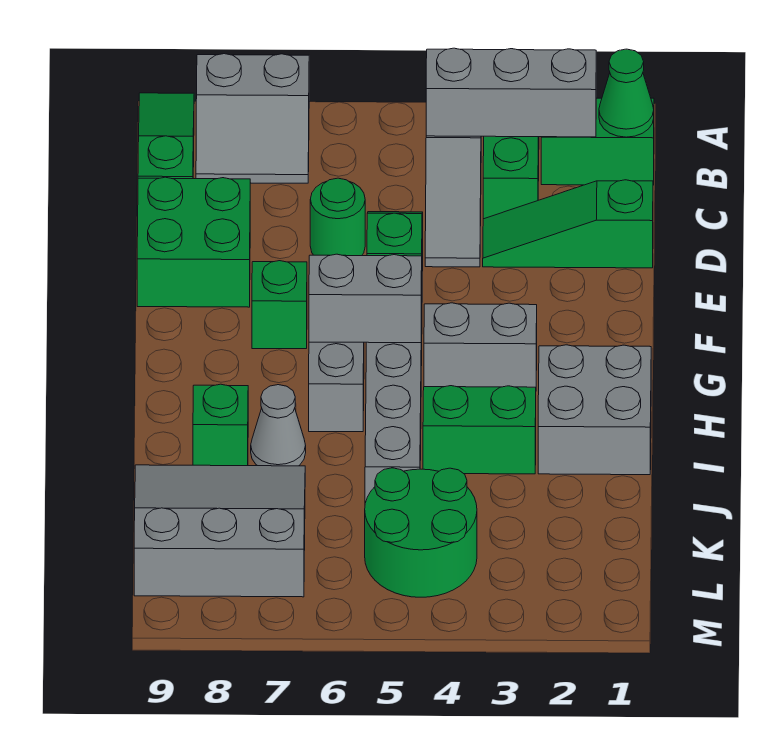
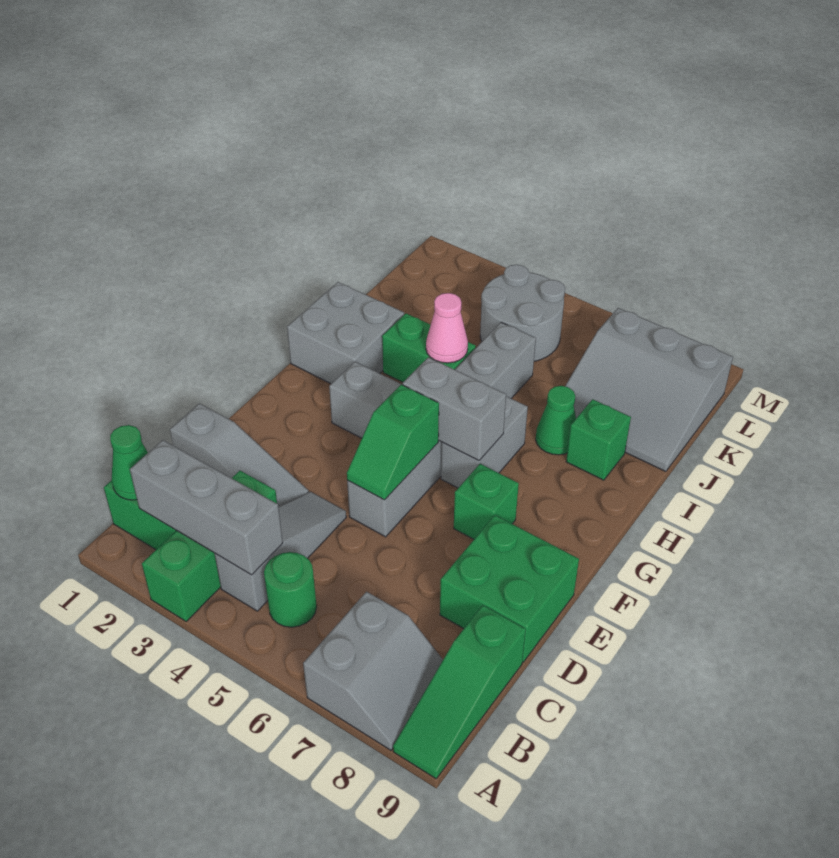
grey slope A7:B8 level 1 top A -> grey slope A7:B8 level 1 top 7
green slope D1:D3 level 1 top 1 -> grey slope D1:D3 level 1 top 1
green round brick D6 level 1 -> green round brick B5 level 1
none -> pink cone I4 level 2
grey cone I7 level 1 -> green cone I7 level 1
green round brick K4:L5 level 1 -> grey round brick K4:L5 level 1

